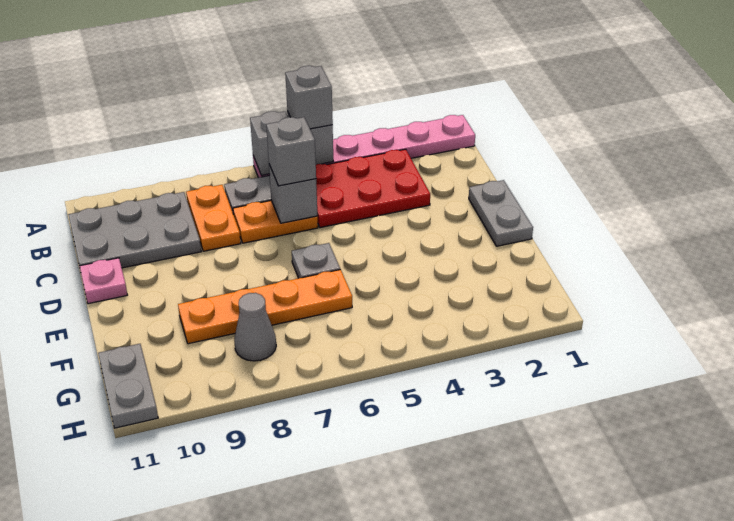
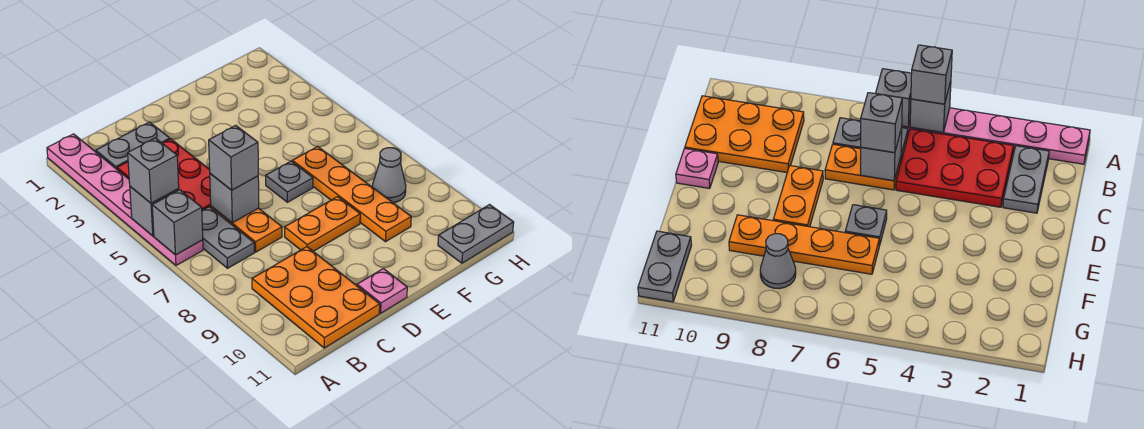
orange plate B8:C8 level 1 -> orange plate D8:E8 level 1
grey plate B9:C11 level 1 -> orange plate B9:C11 level 1
grey plate D1:E1 level 1 -> grey plate B2:C2 level 1

